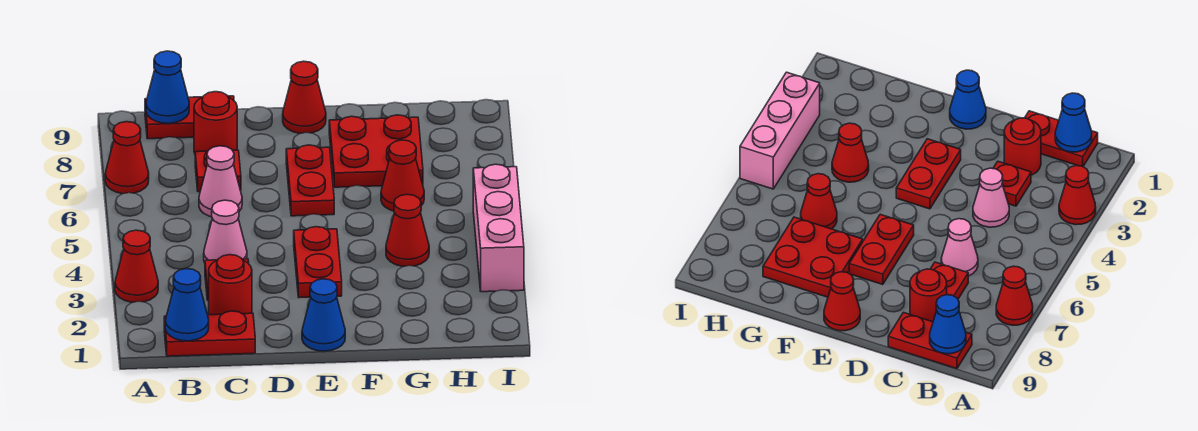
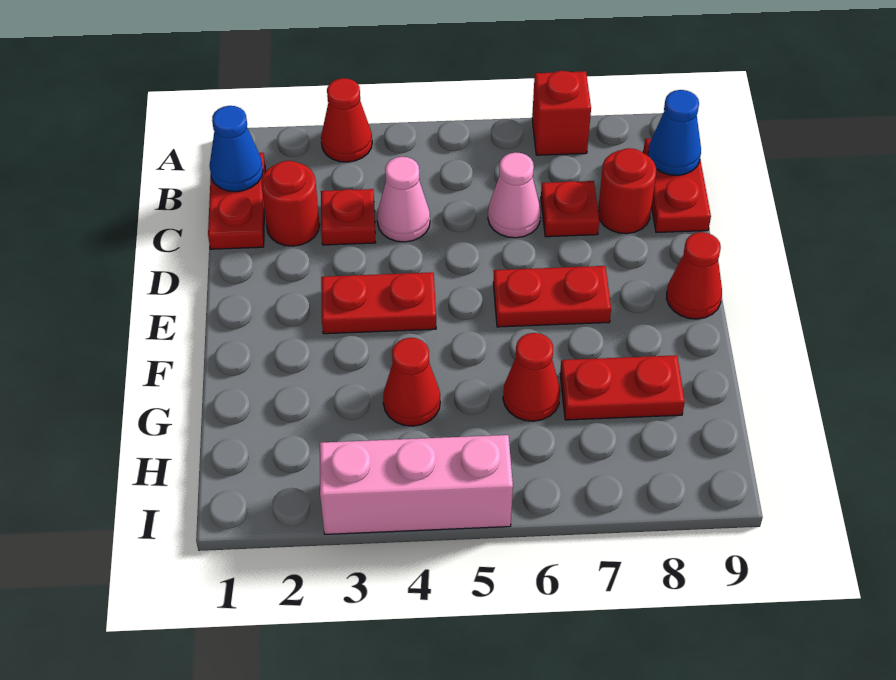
red cone A7 level 1 -> red brick A7 level 1
blue cone E1 level 1 -> none
red plate F7:G8 level 1 -> red plate G7:G8 level 1

